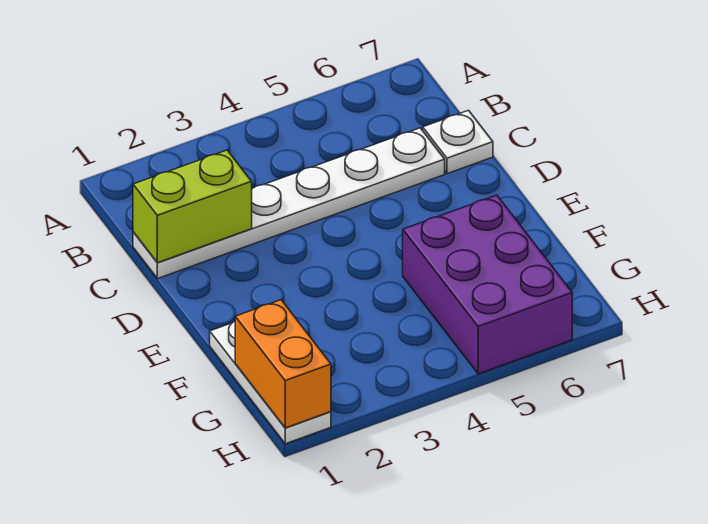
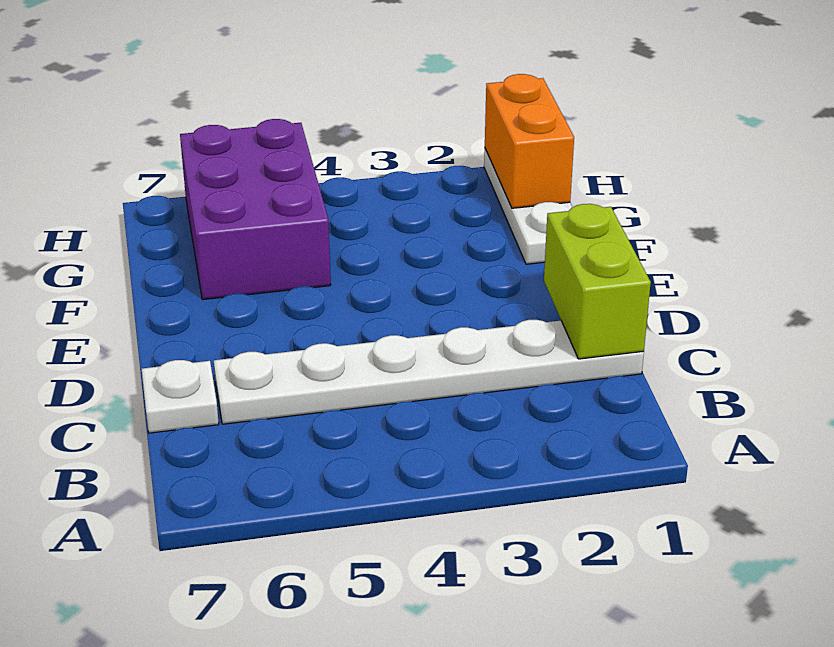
lime brick C1:C2 level 2 -> lime brick C1:D1 level 2

